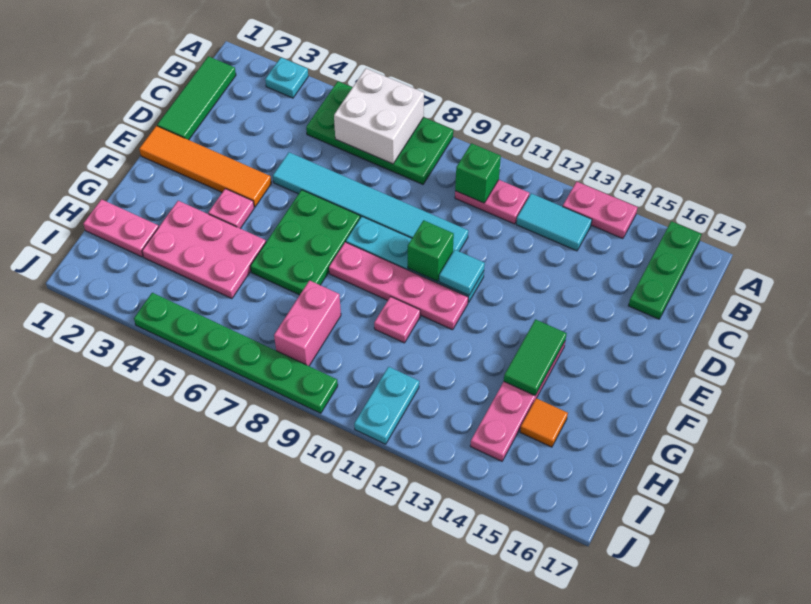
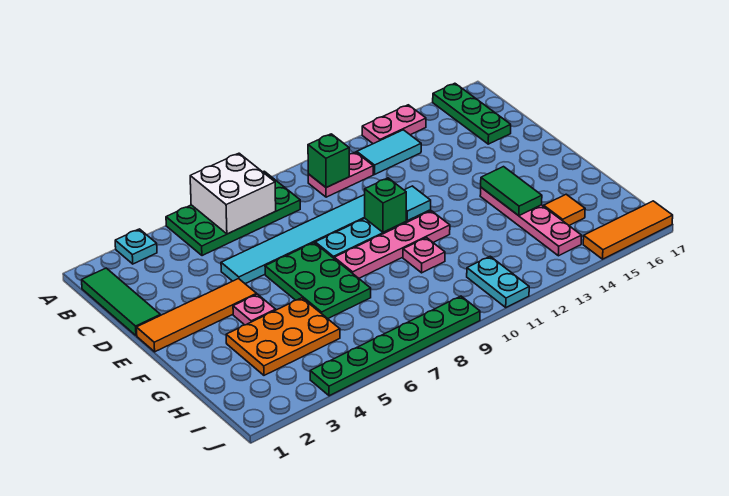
pink plate G3:H5 level 1 -> orange plate G3:H5 level 1
pink plate H1:H2 level 1 -> none
pink brick H8:I8 level 1 -> none
none -> orange tile J15:J17 level 1

